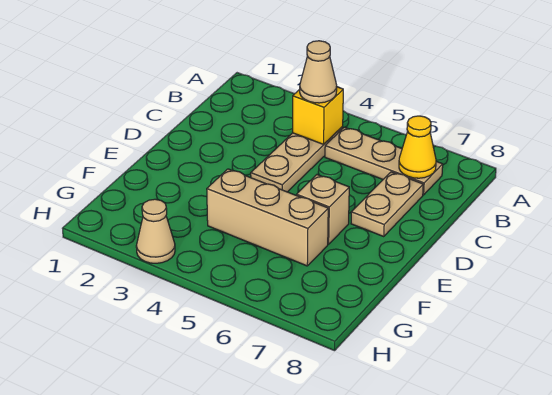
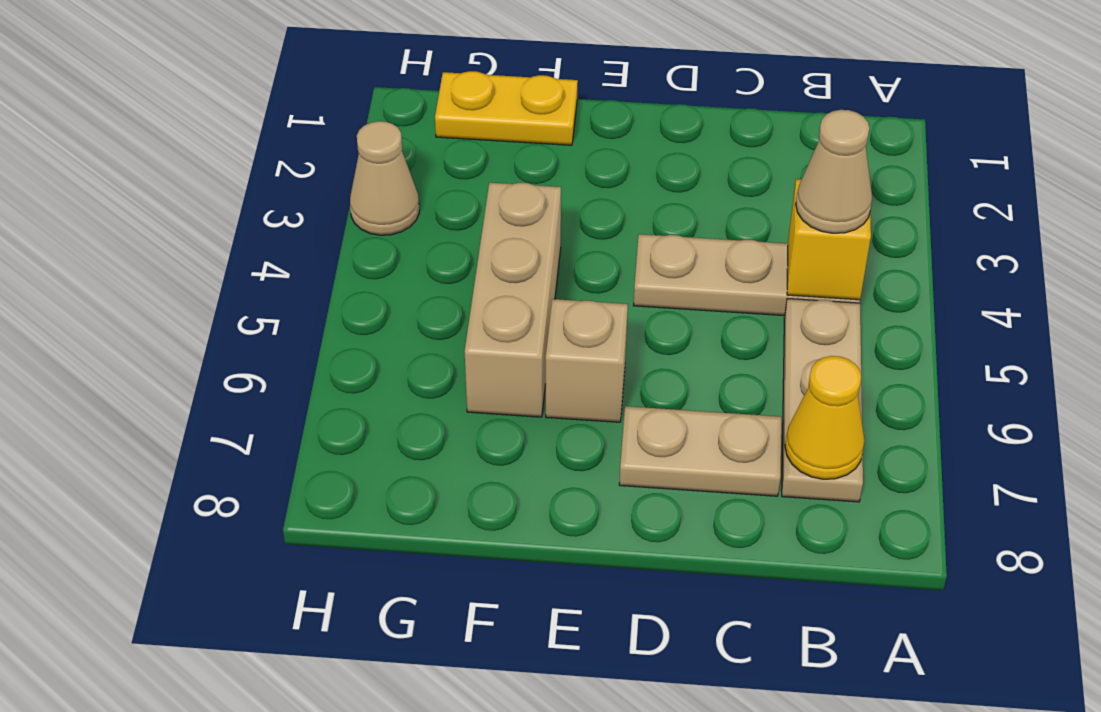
none -> yellow plate F1:G1 level 1

